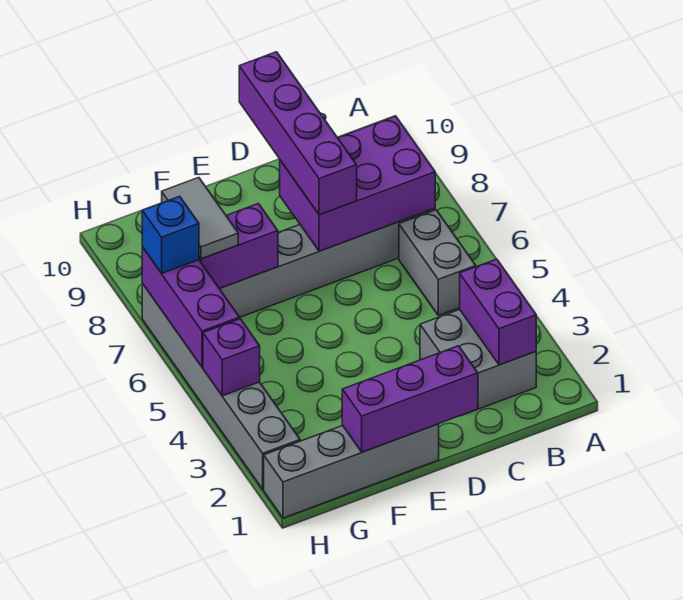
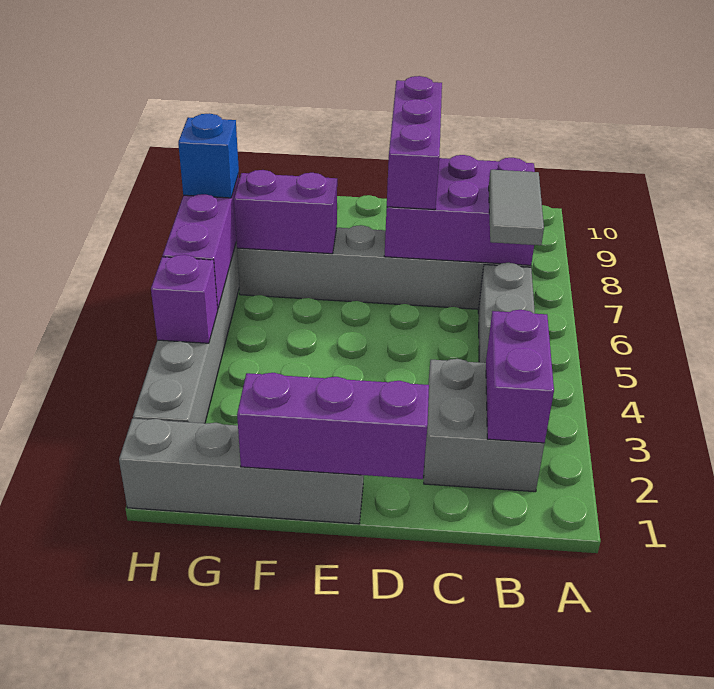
purple brick D7:D10 level 3 -> purple brick D7:D9 level 3
grey tile G7:G8 level 3 -> grey tile B6:B7 level 3

